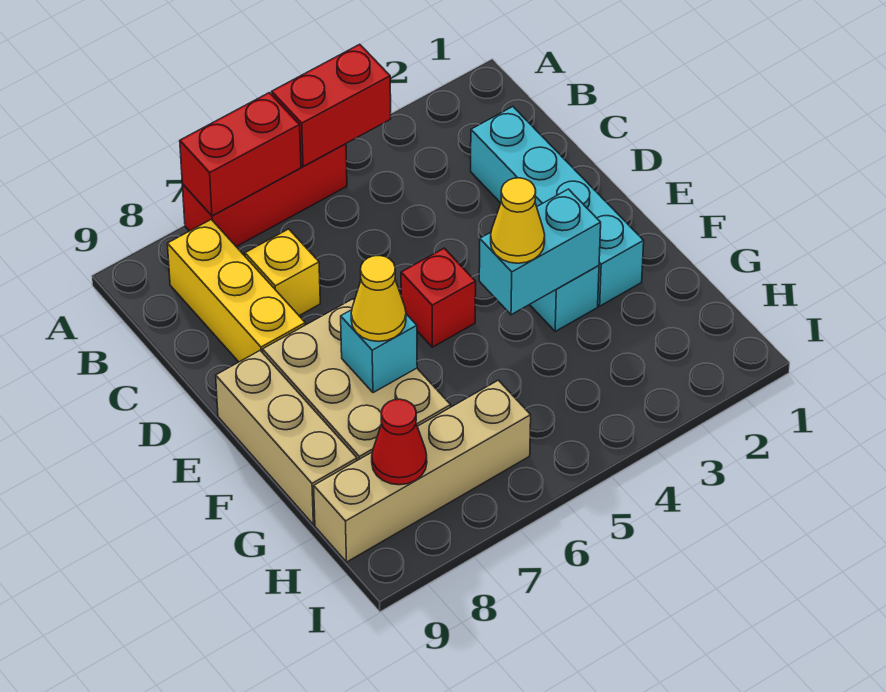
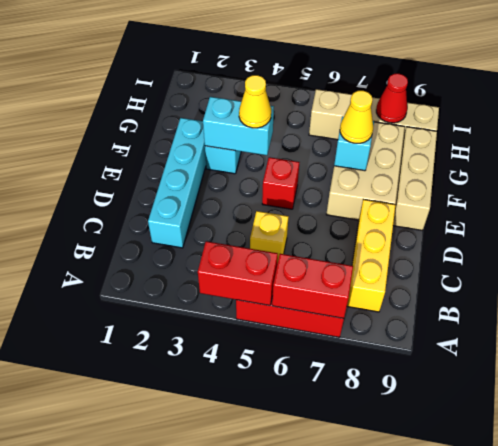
yellow brick C7 level 1 -> yellow brick C5 level 1

